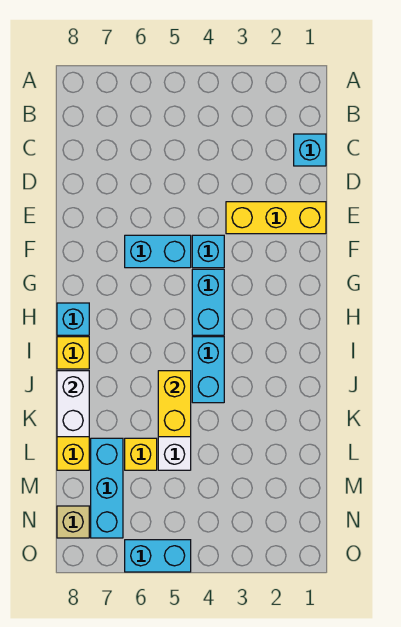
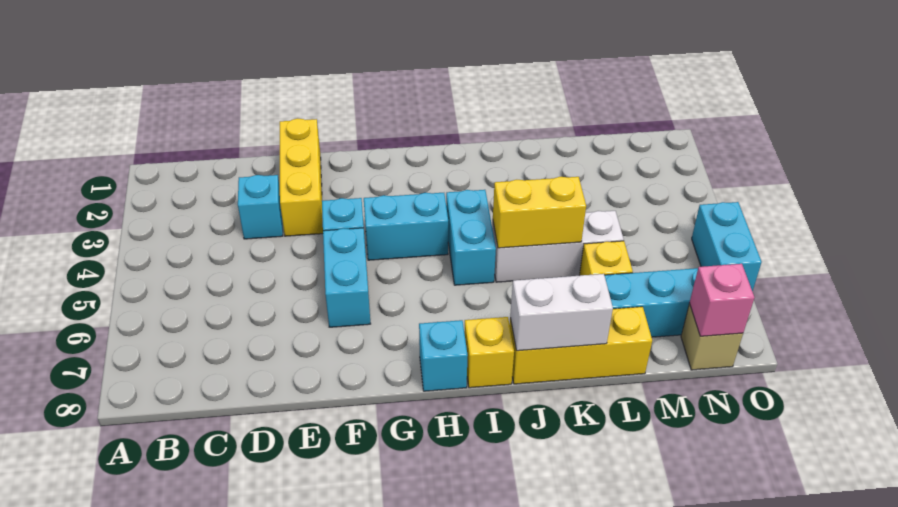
cyan brick C1 level 1 -> cyan brick D3 level 1
cyan brick I4:J4 level 1 -> cyan brick I4:I5 level 1
none -> pink brick N8 level 2

